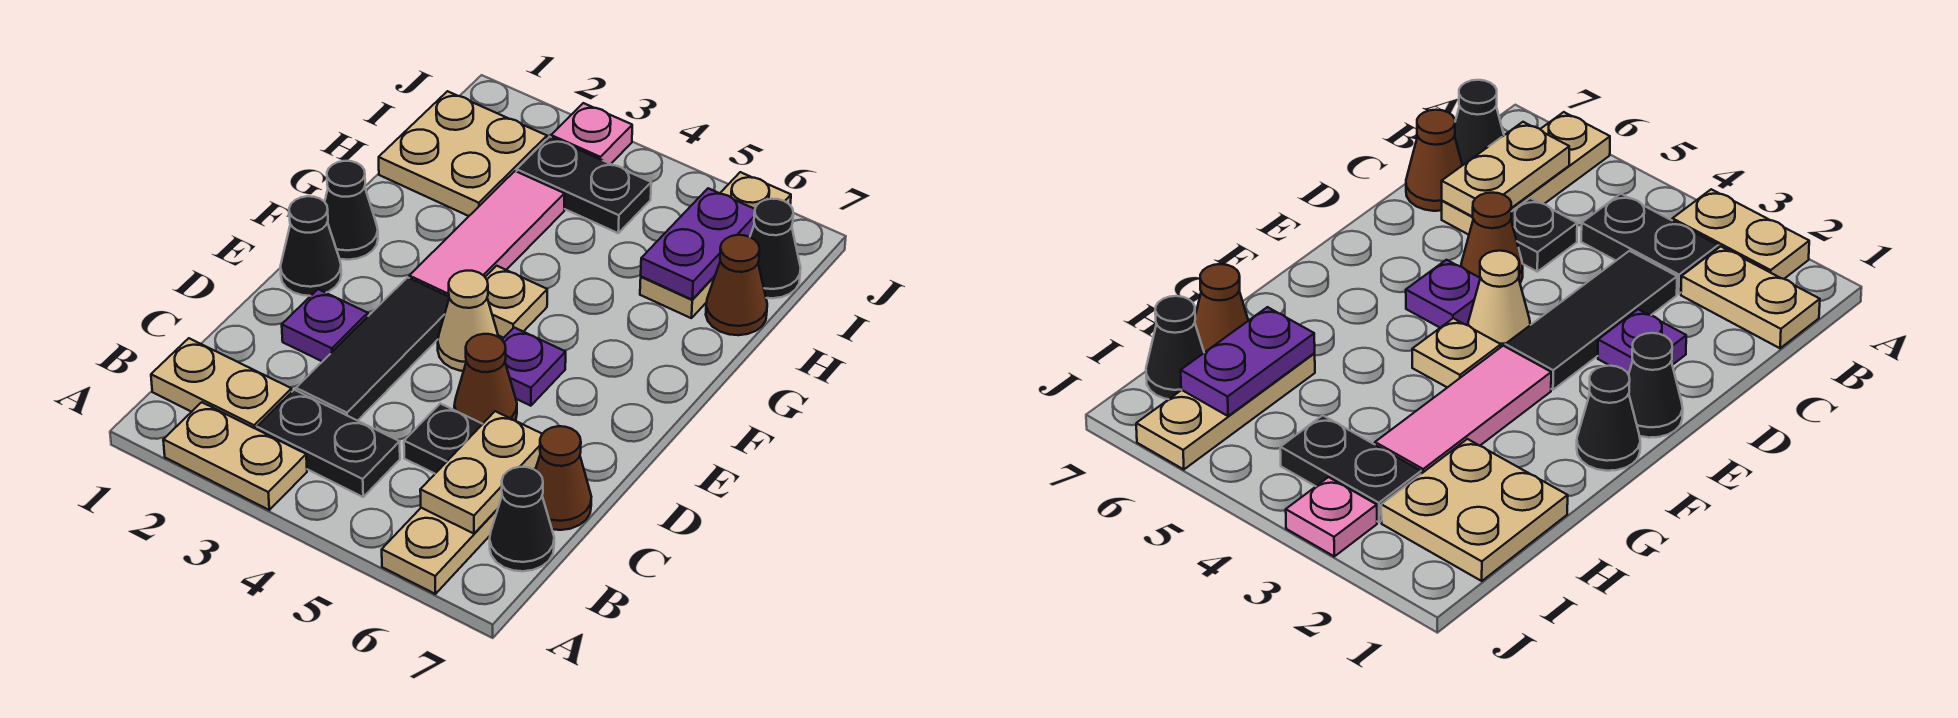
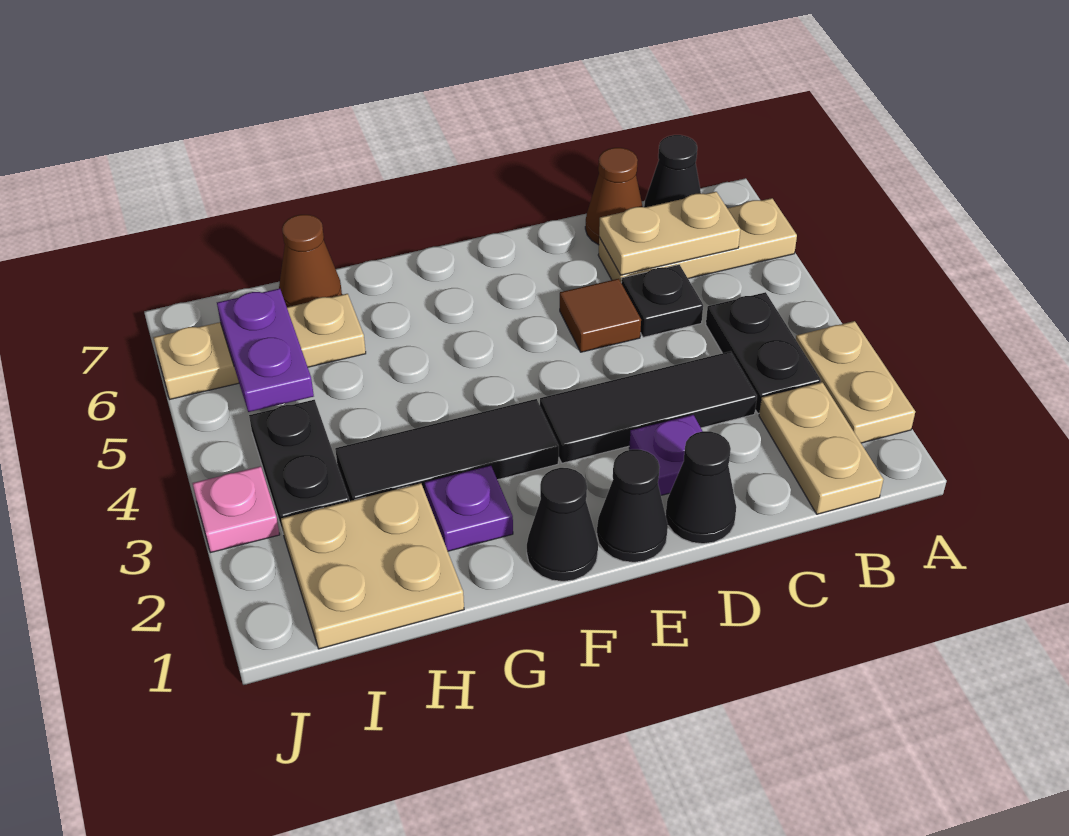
brown cone D5 level 1 -> brown tile D5 level 1
tan cone E4 level 1 -> none
purple plate E5 level 1 -> purple plate G2 level 1
pink tile F3:H3 level 1 -> black tile F3:H3 level 1
tan plate F4 level 1 -> none
purple plate H6:I6 level 2 -> purple plate I5:I6 level 2
black cone I7 level 1 -> black cone D1 level 1

